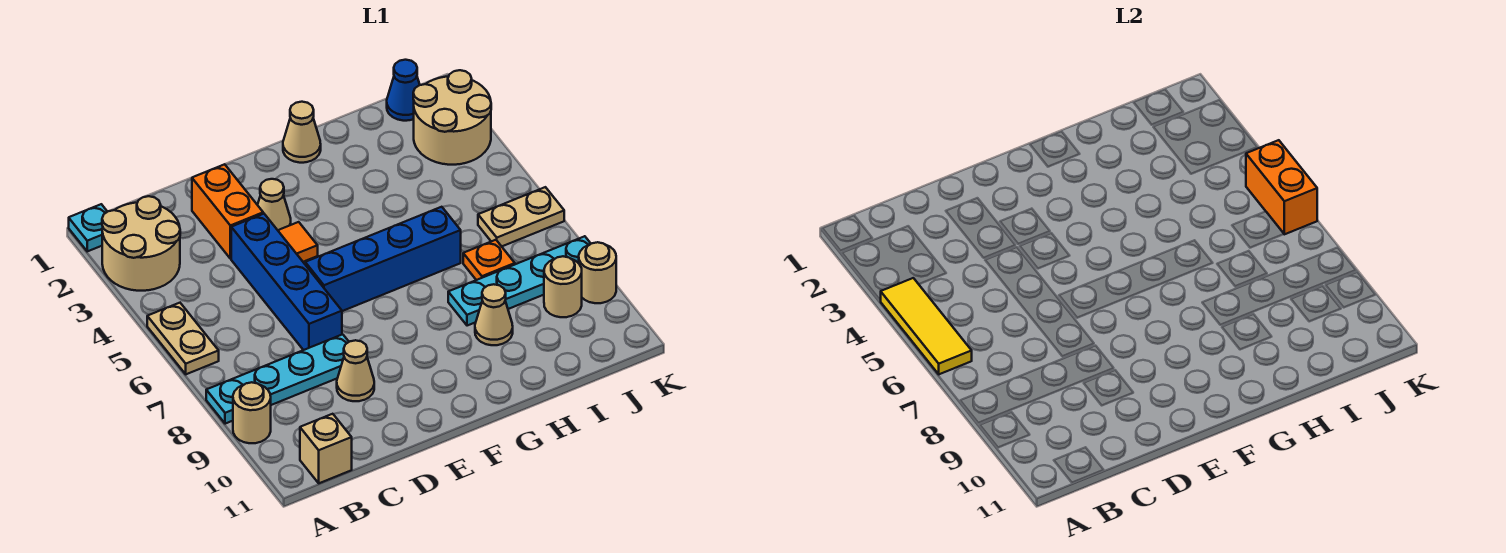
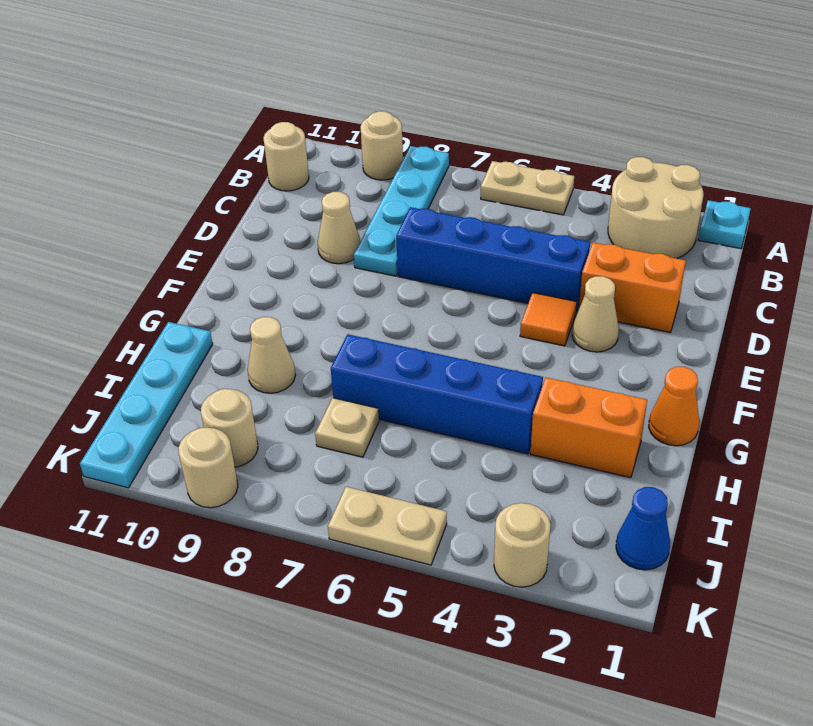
yellow tile A4:A6 level 2 -> none
tan brick B11 level 1 -> tan round brick B11 level 1
blue brick E6:H6 level 1 -> blue brick H4:H7 level 1
tan cone G1 level 1 -> orange cone G1 level 1
cyan plate H8:K8 level 1 -> cyan plate H11:K11 level 1
orange plate I7 level 1 -> tan plate I7 level 1
tan round brick J2:K3 level 1 -> tan round brick K3 level 1
tan plate J6:K6 level 1 -> tan plate K5:K6 level 1
orange brick K5:K6 level 2 -> orange brick H2:H3 level 1

